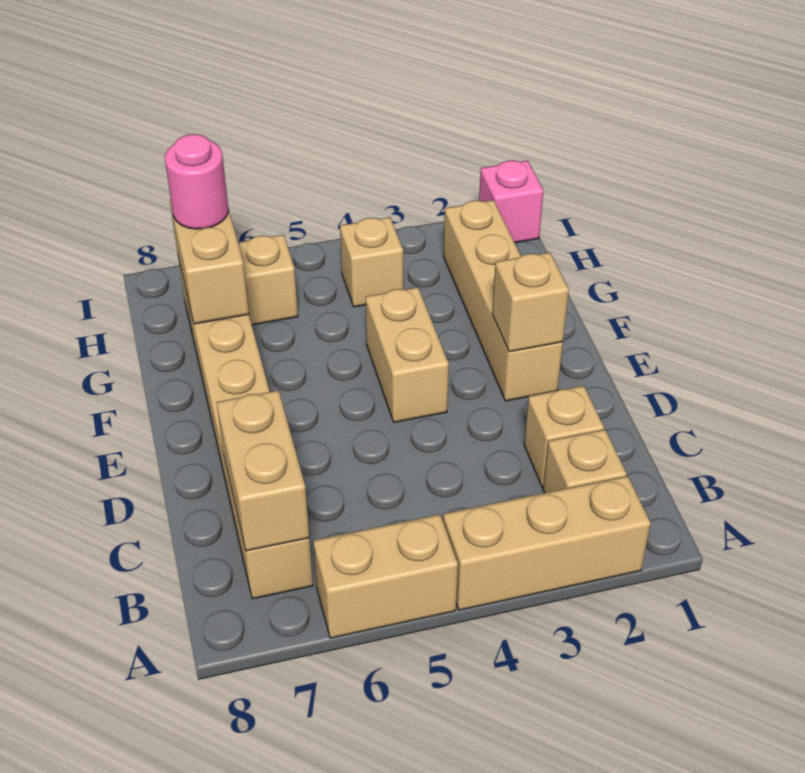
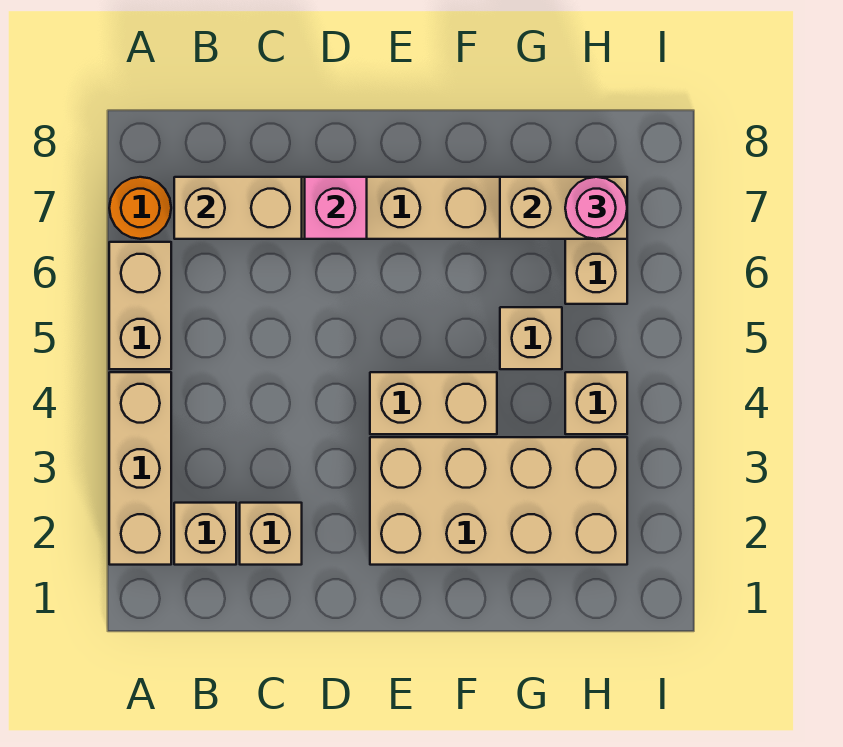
none -> orange round brick A7 level 1
tan brick E2:H2 level 1 -> tan brick E2:H3 level 1
tan brick E2 level 2 -> tan brick G5 level 1
pink brick I1 level 1 -> pink brick D7 level 2

